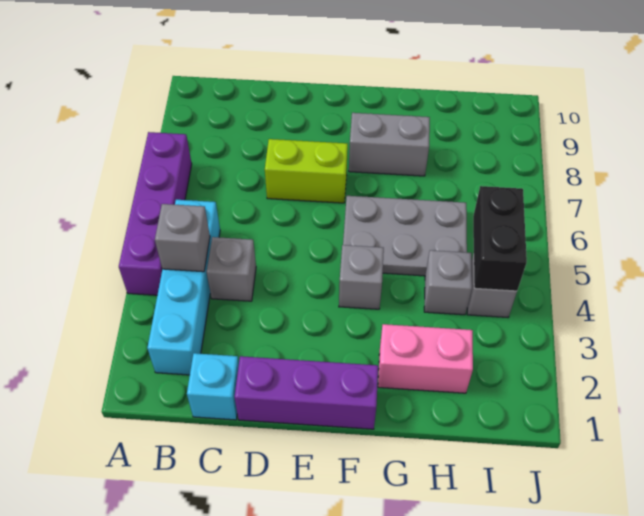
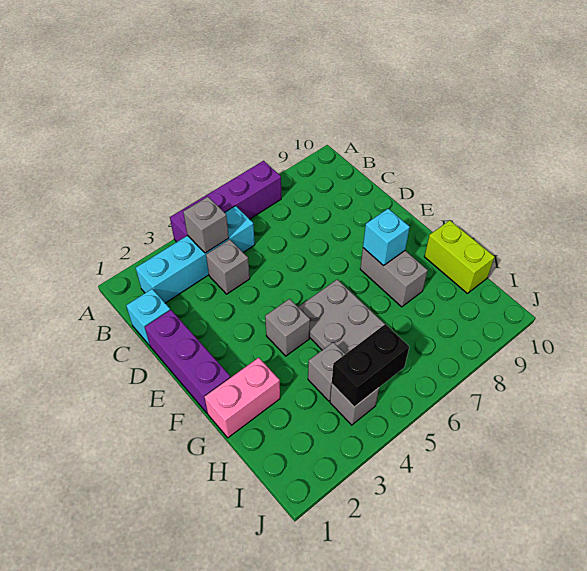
lime brick D7:E7 level 1 -> lime brick G10:H10 level 1
none -> cyan brick F8 level 2
pink brick G2:H2 level 1 -> pink brick G1:G2 level 1

